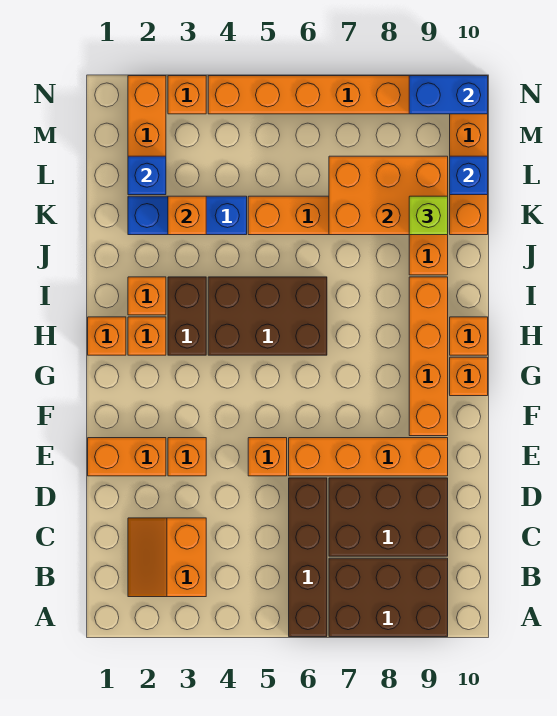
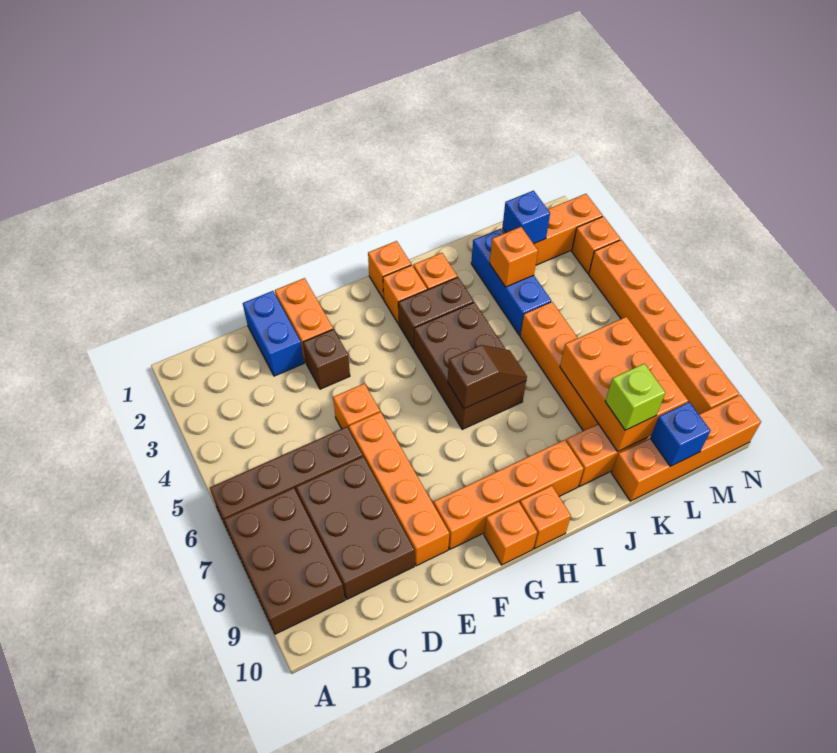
orange slope B2:C3 level 1 top 3 -> none
orange brick E3 level 1 -> brown brick E3 level 1
none -> brown slope H6:I6 level 2 top H
blue brick N9:N10 level 2 -> blue brick D1:D2 level 1

